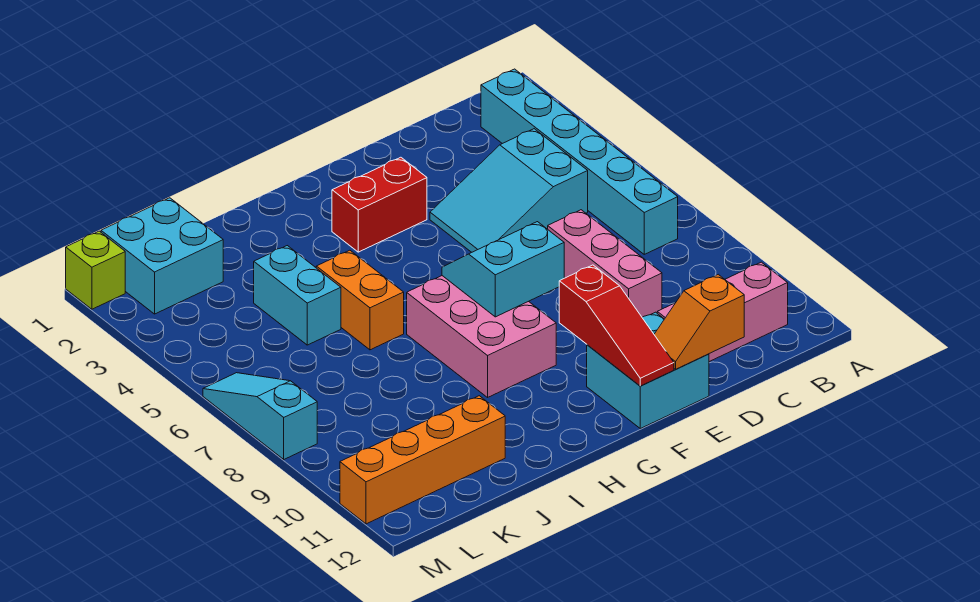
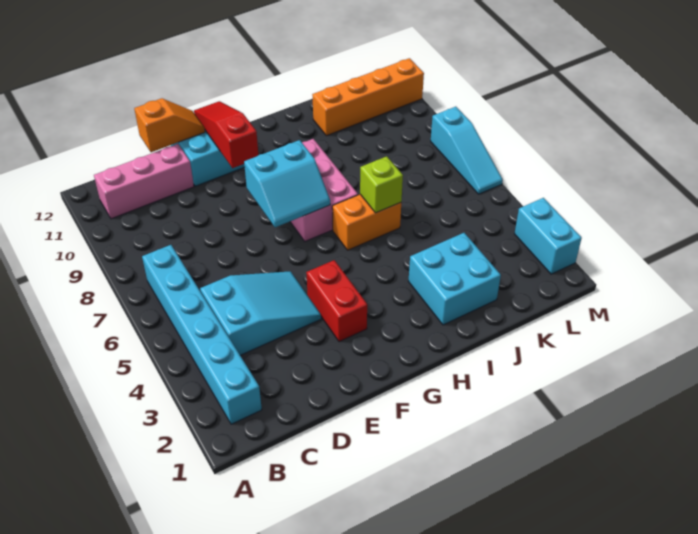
pink brick D7:D9 level 1 -> none
red brick F3:G3 level 1 -> red brick F3:F4 level 1
orange brick I5:I6 level 1 -> orange brick H6:I6 level 1
cyan brick J4:J5 level 1 -> cyan brick M2:M3 level 1
cyan brick K1:L2 level 1 -> cyan brick I2:J3 level 1
lime brick M1 level 1 -> lime brick I6 level 2

